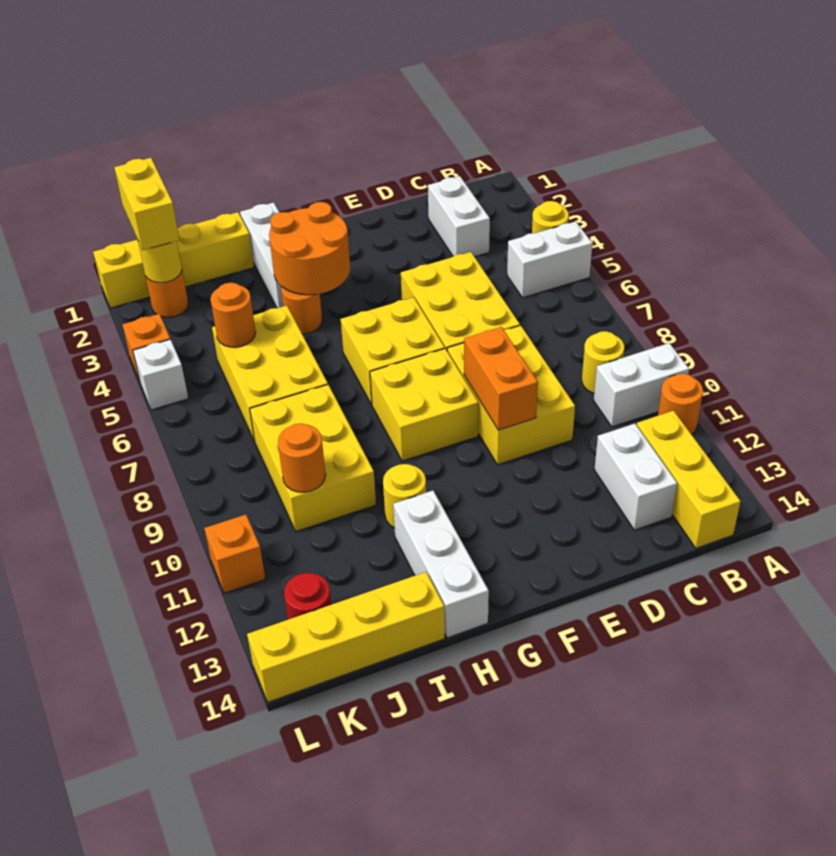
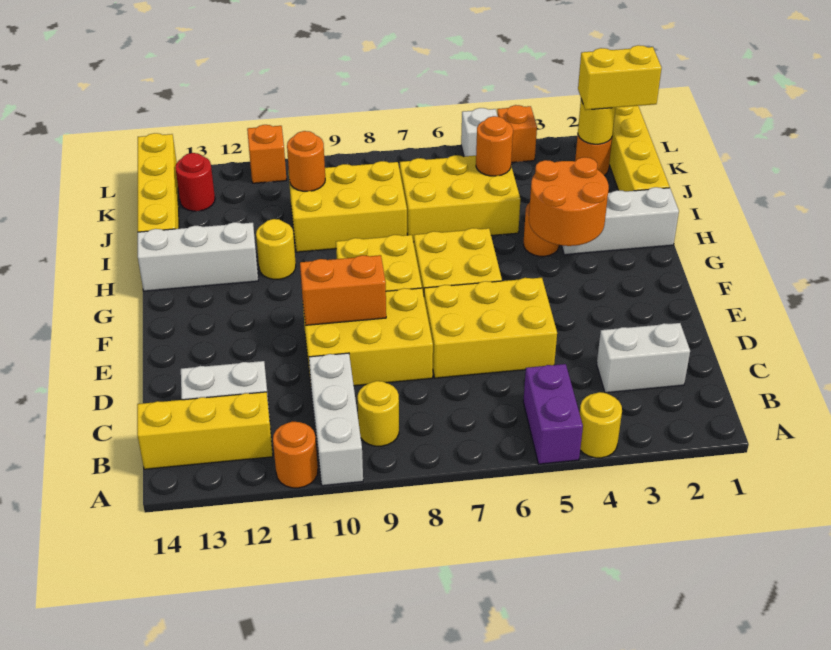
white brick A5:B5 level 1 -> purple brick A5:B5 level 1
white brick A10:B10 level 1 -> white brick A10:C10 level 1

